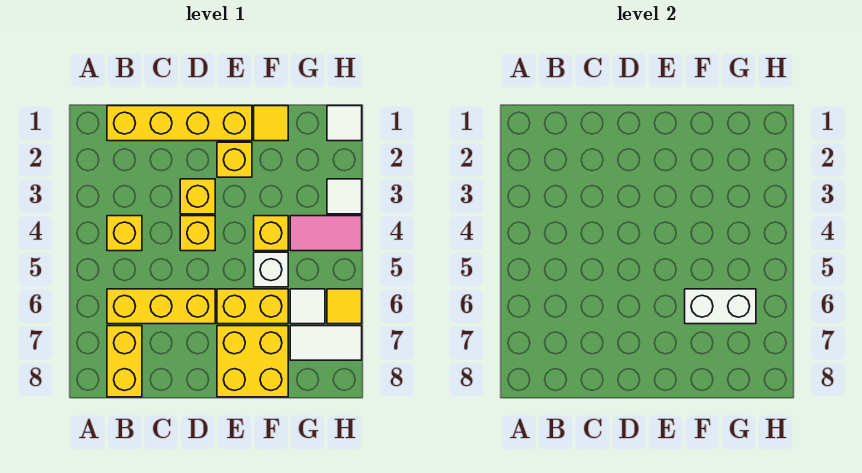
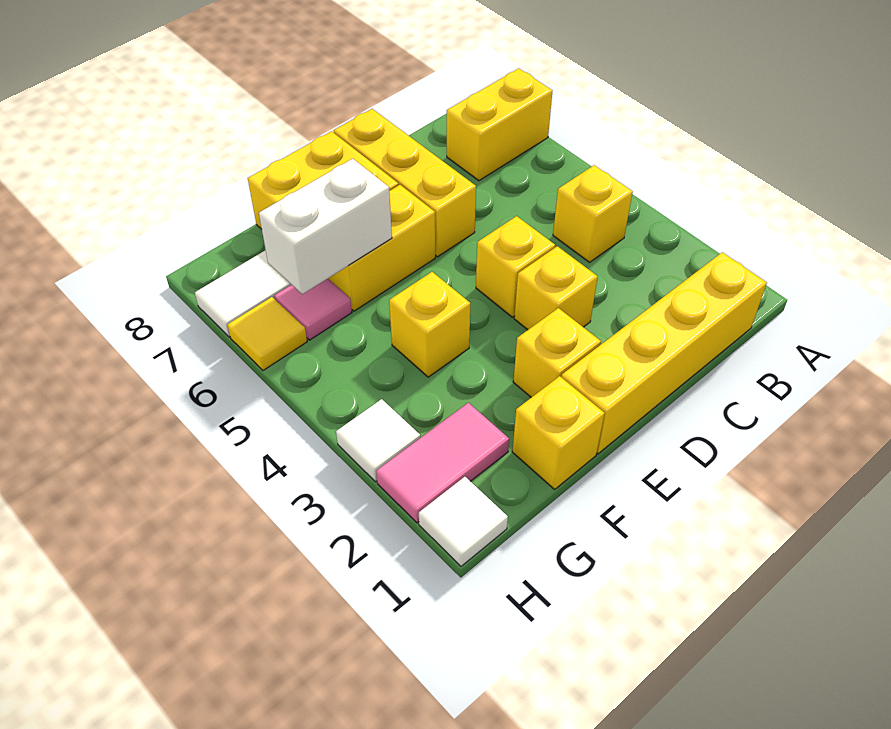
yellow brick B6:D6 level 1 -> yellow brick D6:D8 level 1
yellow brick B7:B8 level 1 -> yellow brick A7:B7 level 1
yellow tile F1 level 1 -> yellow brick F1 level 1
white brick F5 level 1 -> none
pink tile G4:H4 level 1 -> pink tile G2:H2 level 1
white tile G6 level 1 -> pink tile G6 level 1

